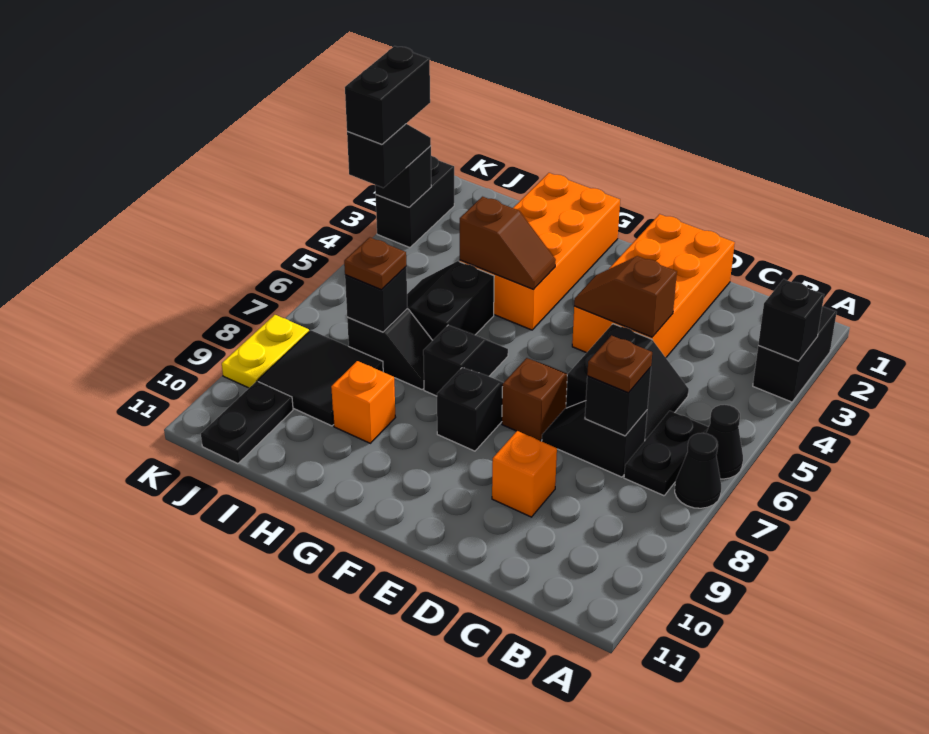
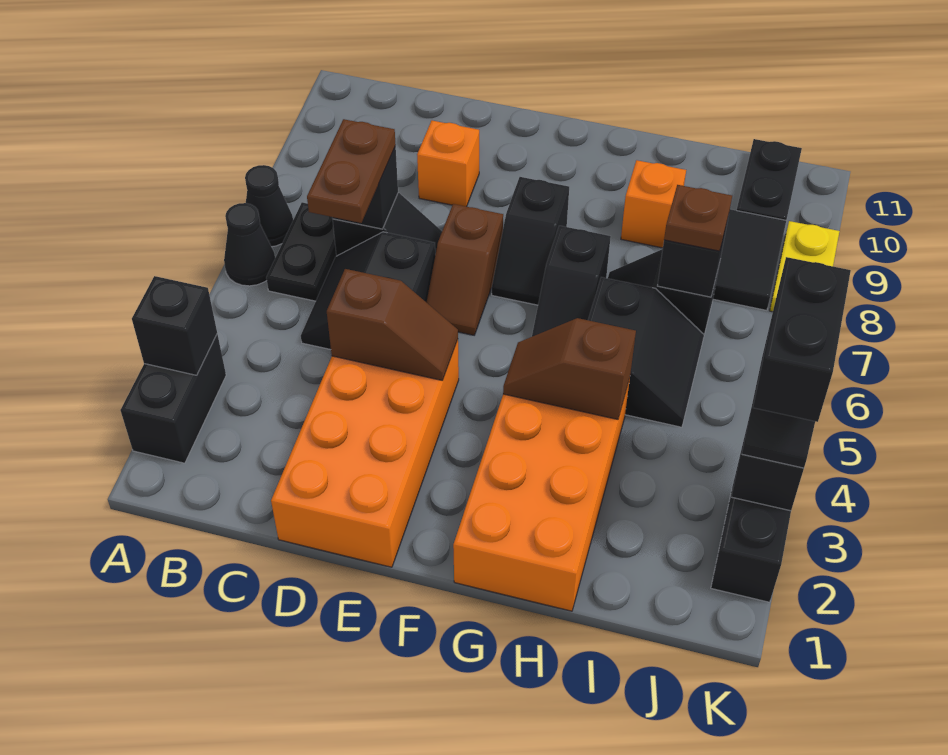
brown plate C7 level 3 -> brown plate C6:C7 level 3

